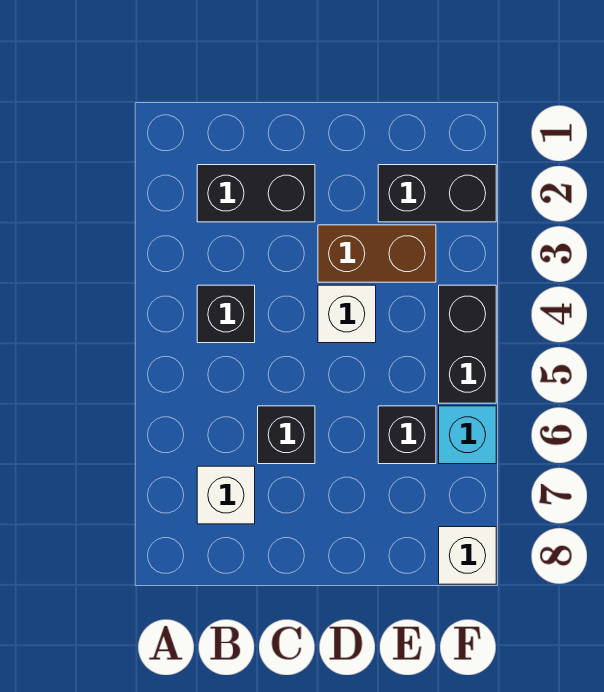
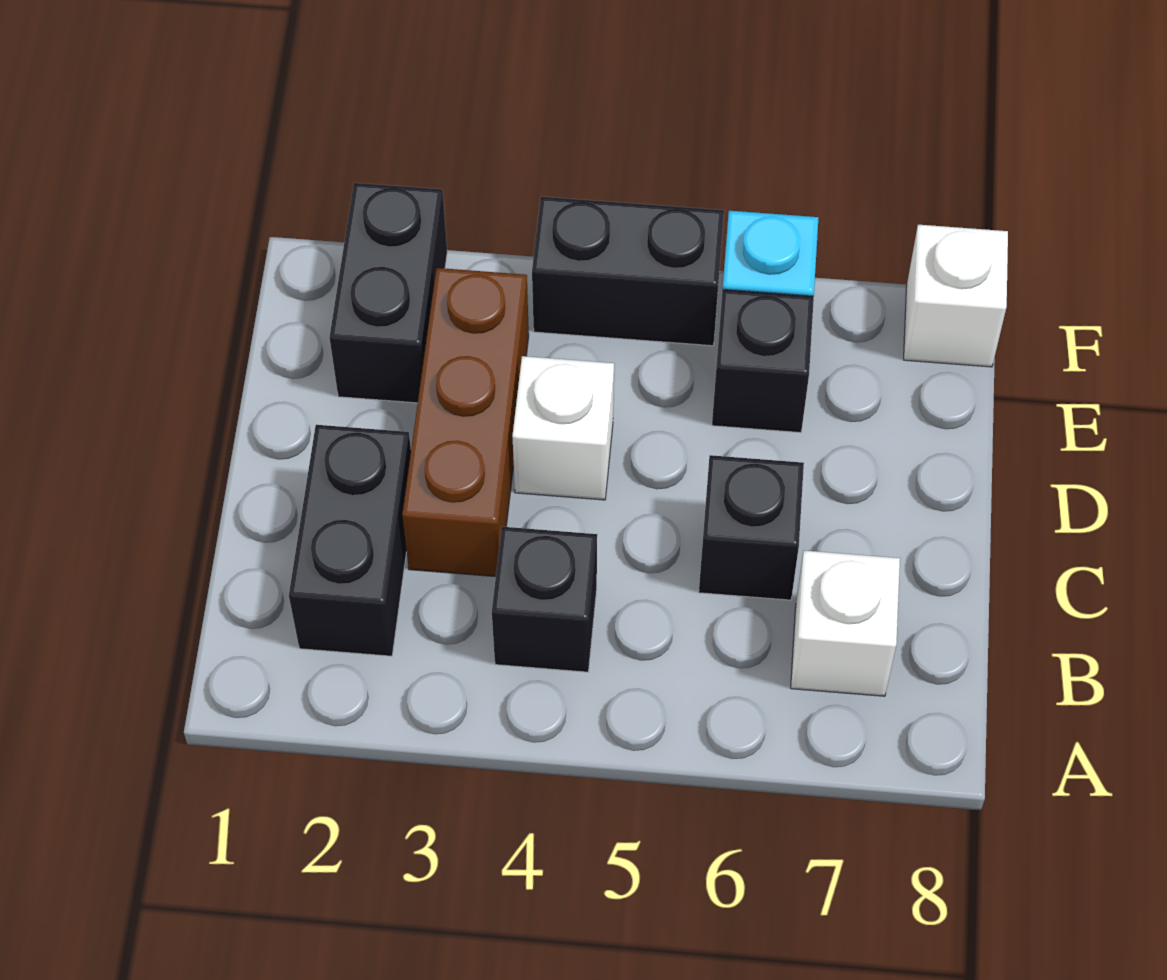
brown brick D3:E3 level 1 -> brown brick C3:E3 level 1

